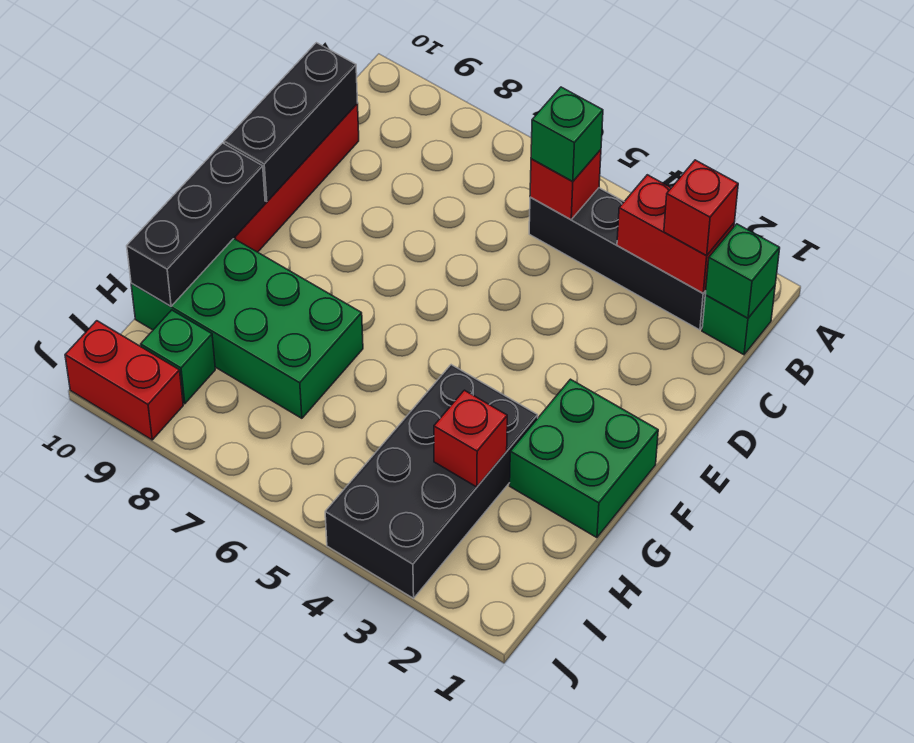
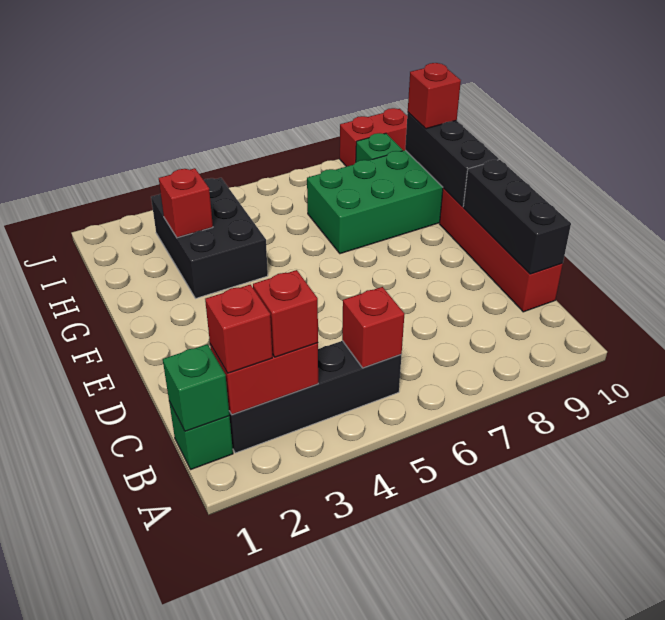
none -> red brick B3 level 3
green brick B5 level 3 -> none
green brick F1:G2 level 1 -> none
black brick G3:J4 level 1 -> black brick G3:I4 level 1
none -> red brick H10 level 3

